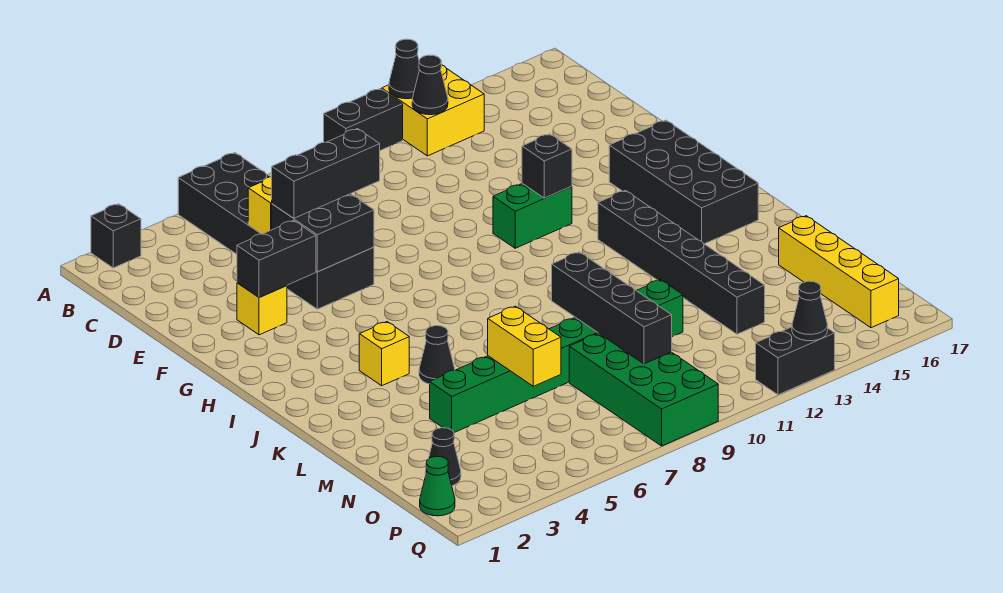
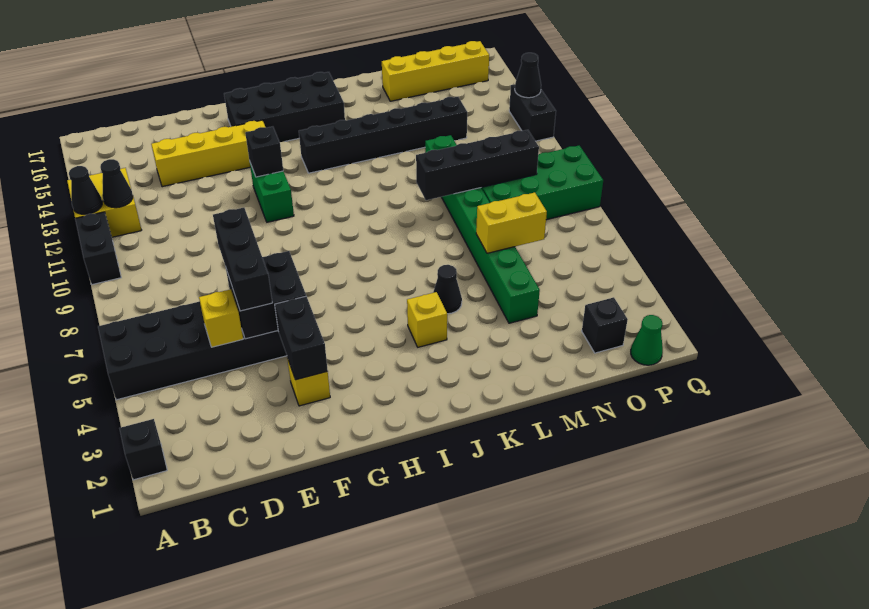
none -> yellow brick D14:G14 level 1
black cone O2 level 1 -> black brick O2 level 1

